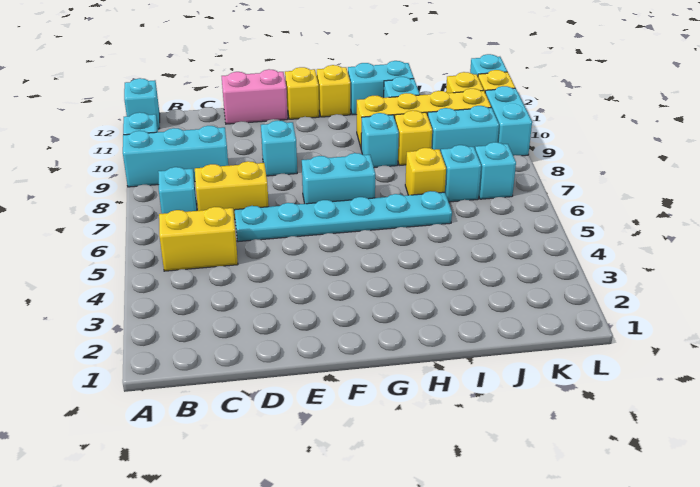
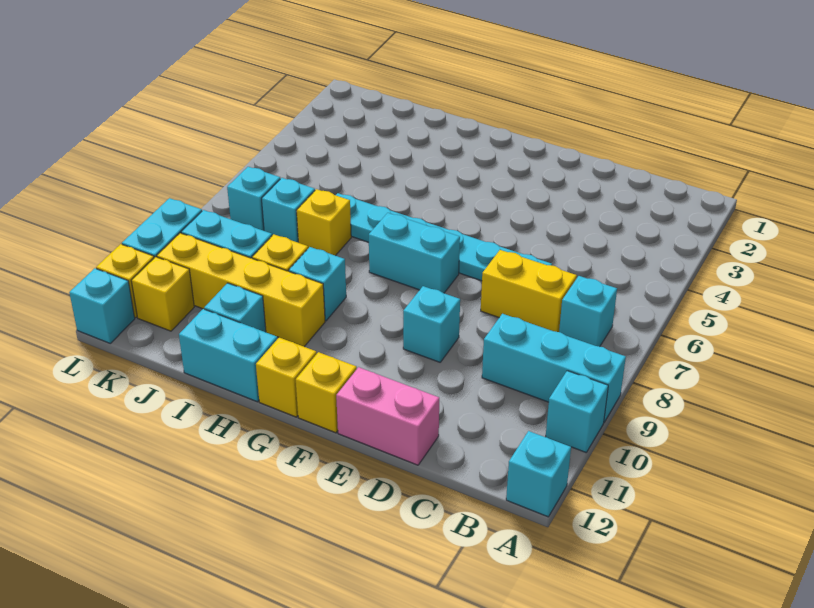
yellow brick B5:C5 level 1 -> none

